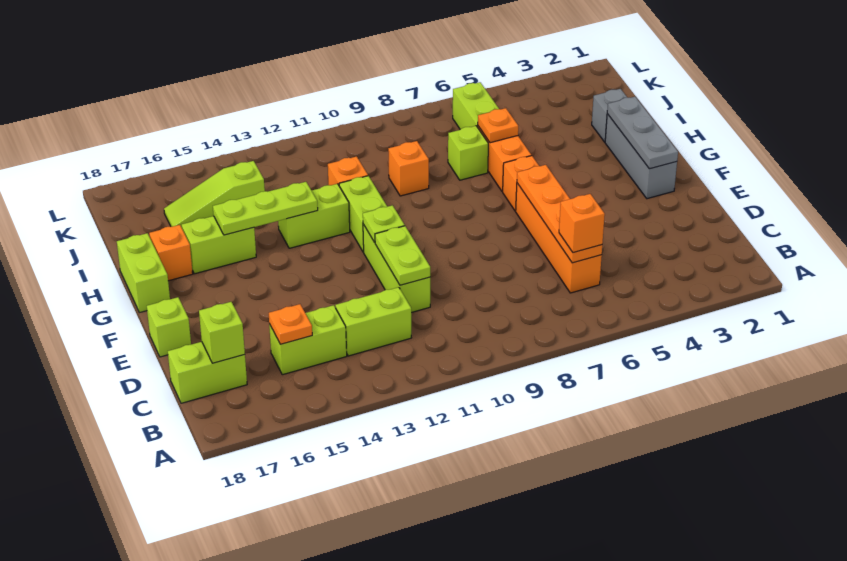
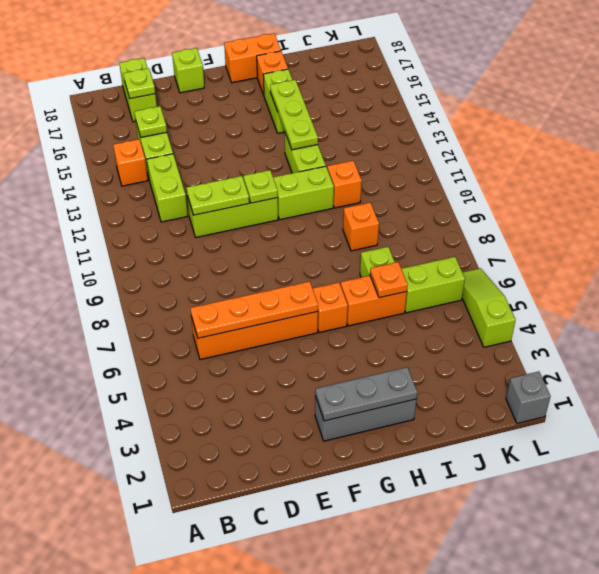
orange brick C6 level 3 -> orange brick B14 level 1
orange plate C15 level 2 -> lime plate C15 level 2
lime brick C17 level 2 -> lime plate C17 level 2
lime brick G18:H18 level 1 -> orange brick G18:H18 level 1
grey brick I2 level 1 -> grey brick L1 level 1
lime slope J14:J16 level 1 top 14 -> lime slope L4:L6 level 1 top 4

